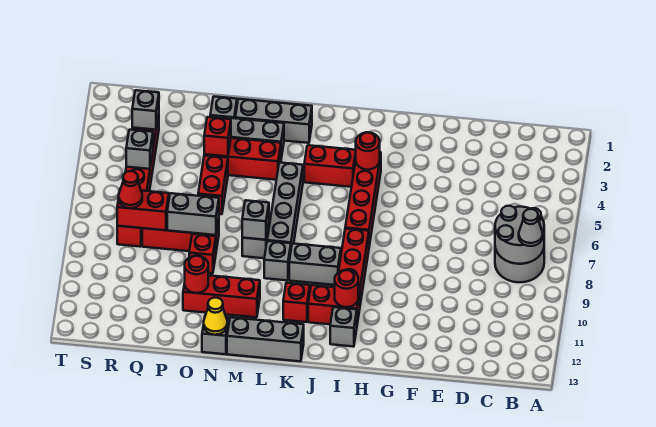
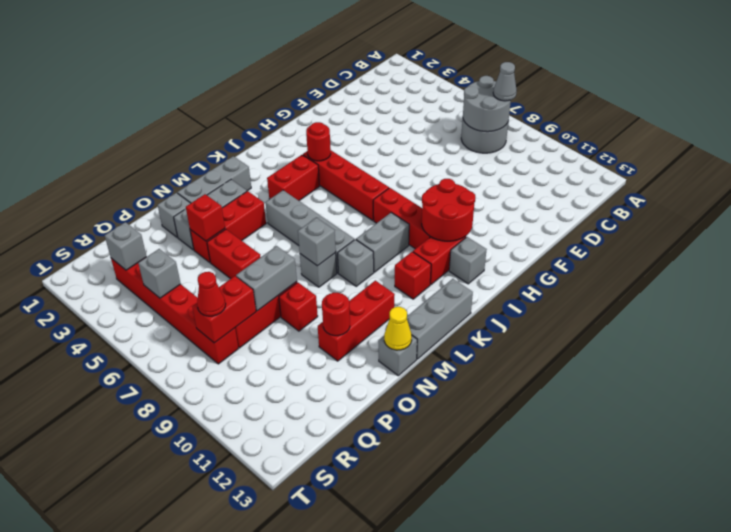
red round brick I11 level 2 -> red round brick H10:I11 level 2

